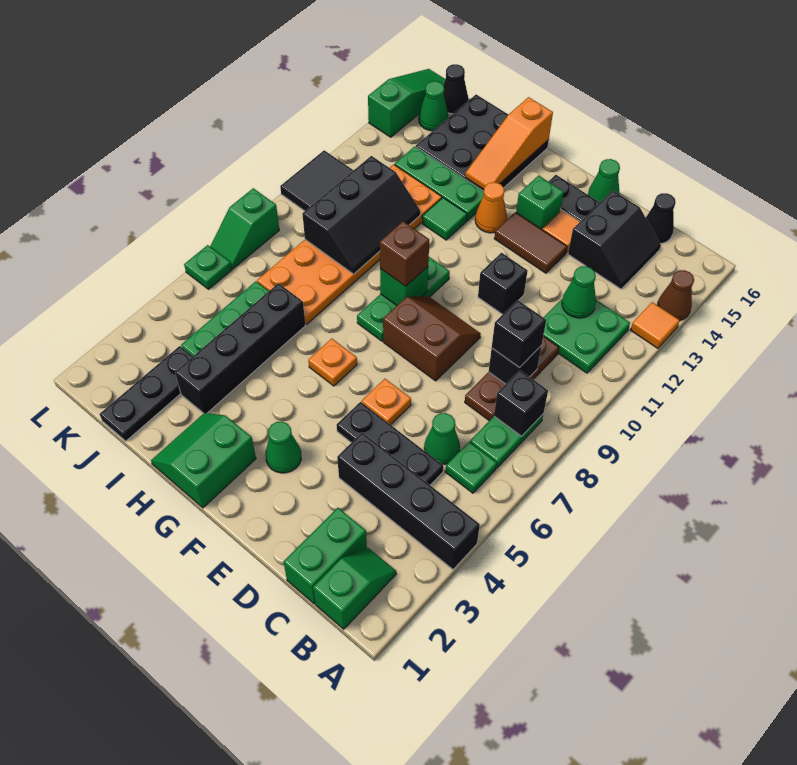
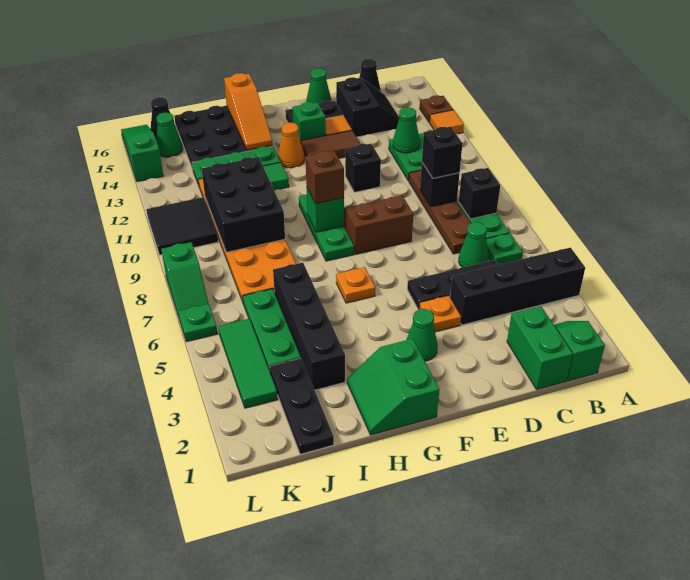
brown cone A14 level 1 -> brown plate A14 level 1
brown plate C8:C10 level 1 -> brown plate C7:C10 level 1
orange plate E6 level 1 -> orange plate E4 level 1
black slope I9:J11 level 2 top J -> black brick I9:J11 level 2
none -> green tile K3:K5 level 1

